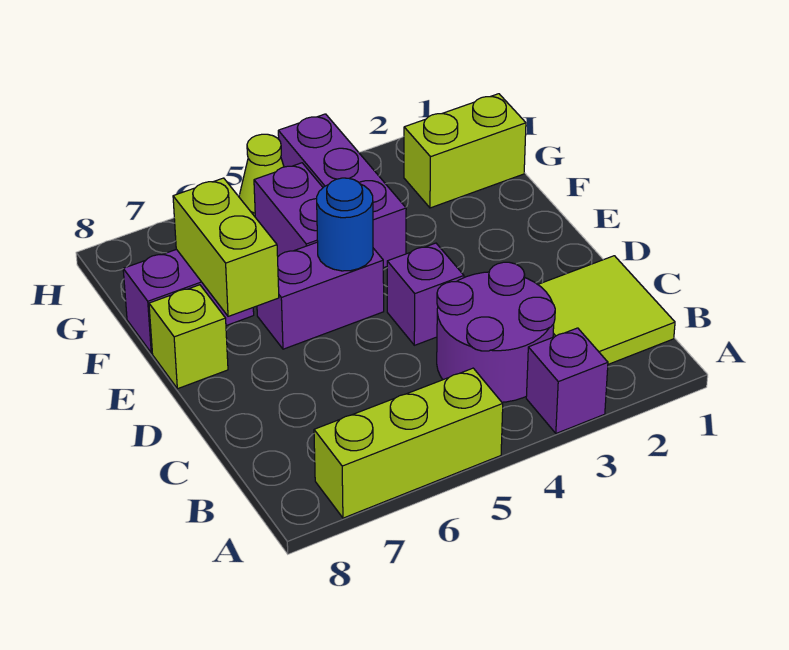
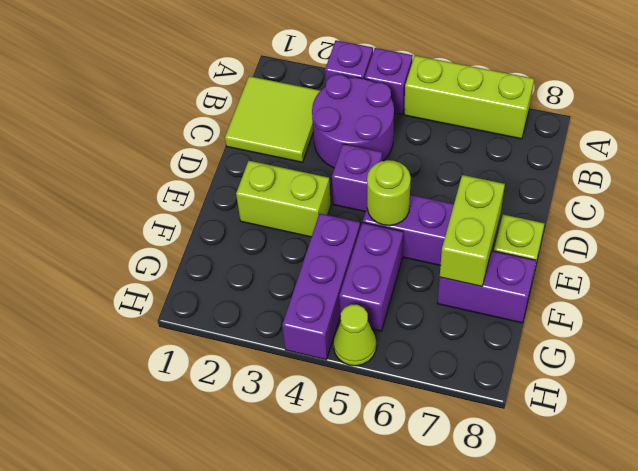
none -> purple brick A4 level 1
blue round brick E5 level 2 -> lime round brick E5 level 2
lime brick G1:G2 level 1 -> lime brick E2:E3 level 1

